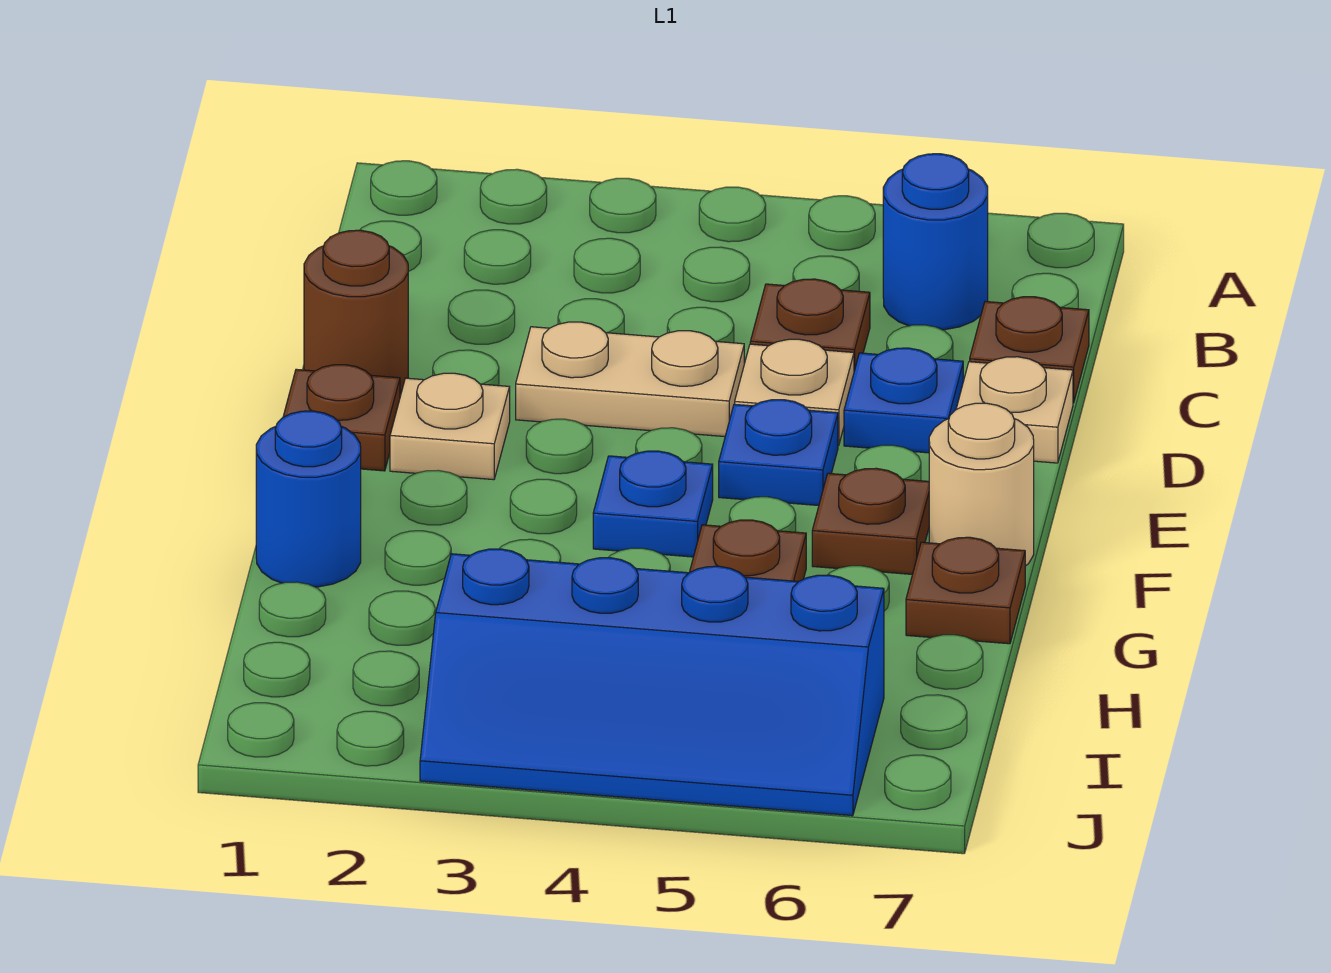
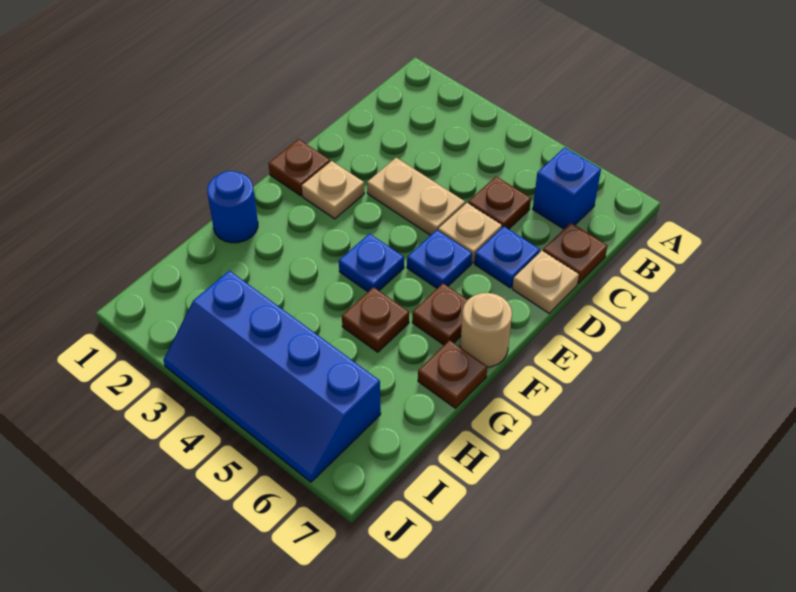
blue round brick B6 level 1 -> blue brick B6 level 1
brown round brick D1 level 1 -> none

